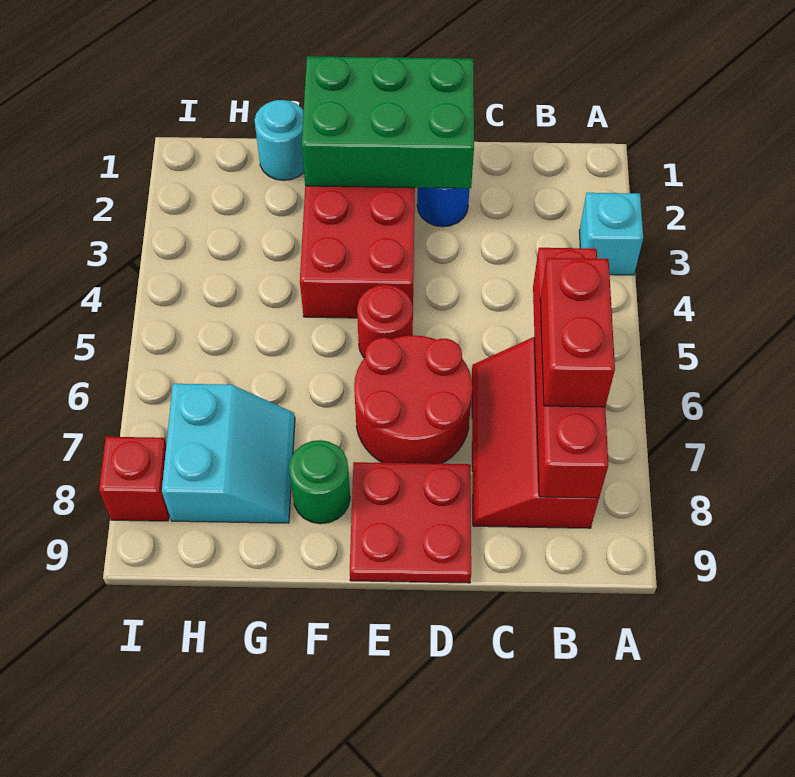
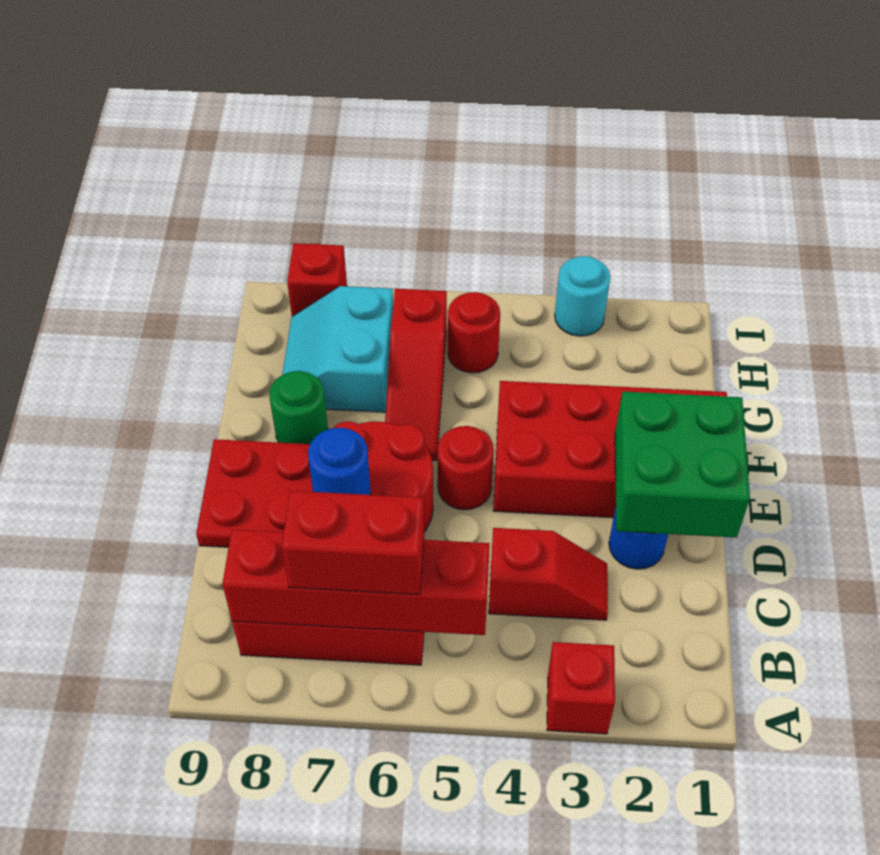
cyan brick A3 level 1 -> red brick A3 level 1
none -> red slope C3:C4 level 1 top 4
green brick D1:F2 level 2 -> green brick D1:E2 level 2
none -> blue round brick D7 level 2
none -> red slope F6:H6 level 1 top H
cyan round brick G1 level 1 -> cyan round brick I3 level 1
cyan slope G7:H8 level 1 top H -> cyan slope G7:H8 level 1 top 7
none -> red round brick H5 level 1

